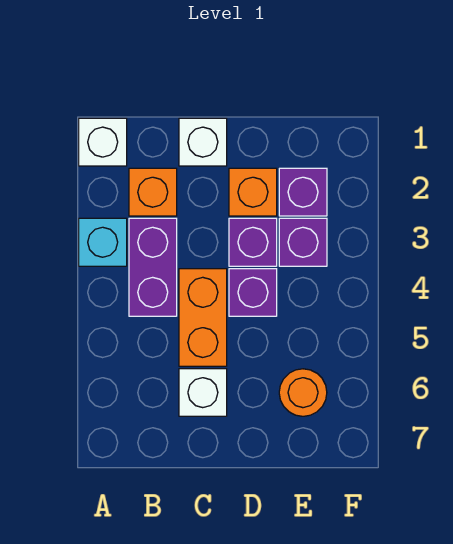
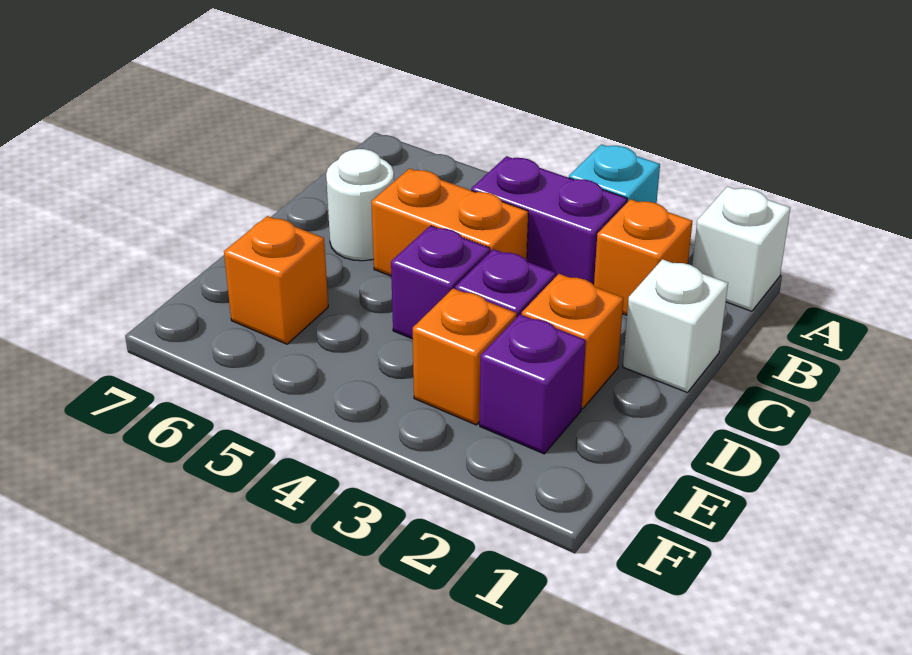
white brick C6 level 1 -> white round brick C6 level 1
purple brick E3 level 1 -> orange brick E3 level 1
orange round brick E6 level 1 -> orange brick E6 level 1

